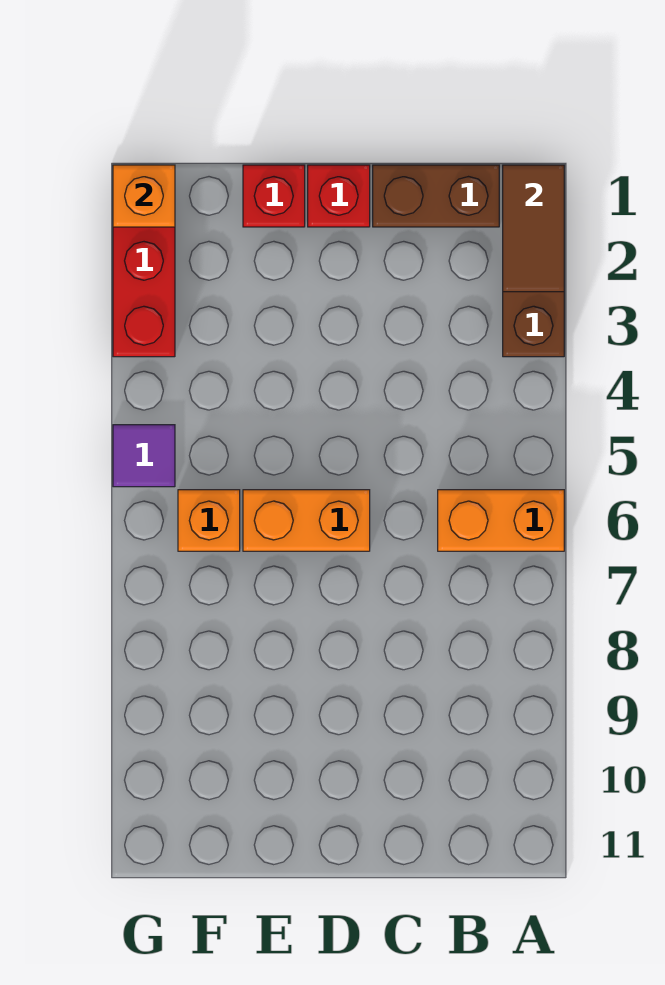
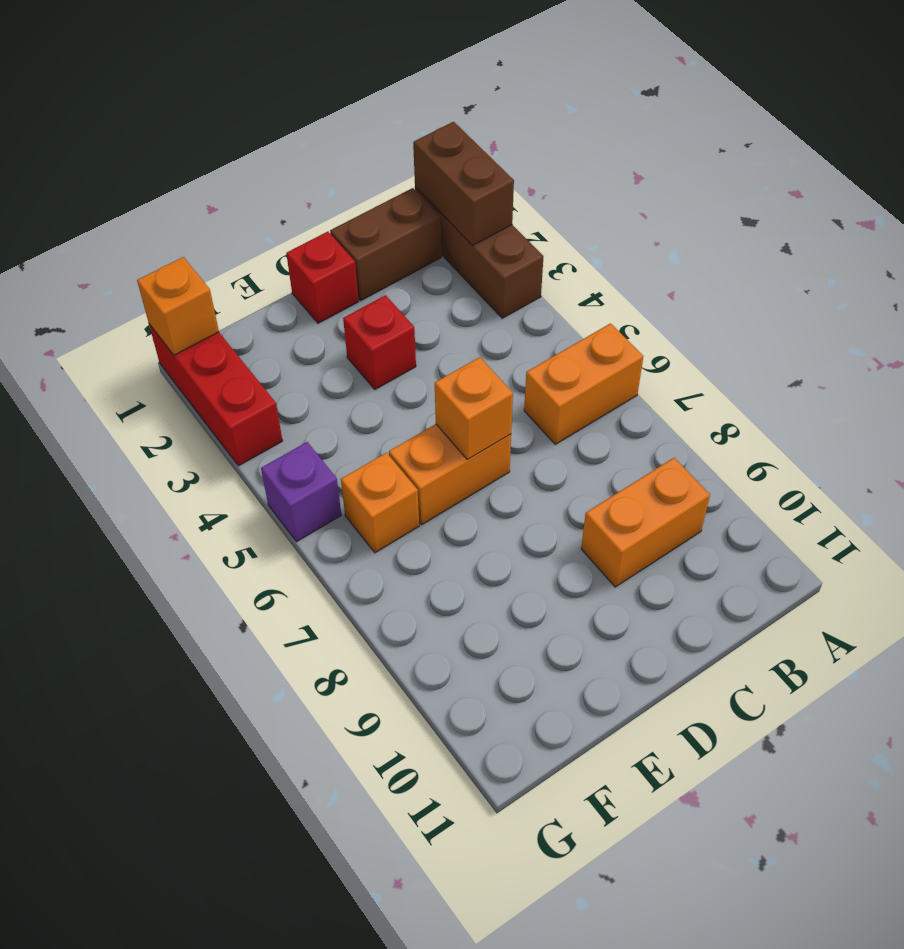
brown tile A1:A2 level 2 -> brown brick A1:A2 level 2
none -> orange brick B9:C9 level 1
none -> orange brick D6 level 2
red brick E1 level 1 -> red brick D3 level 1
purple tile G5 level 1 -> purple brick G5 level 1

